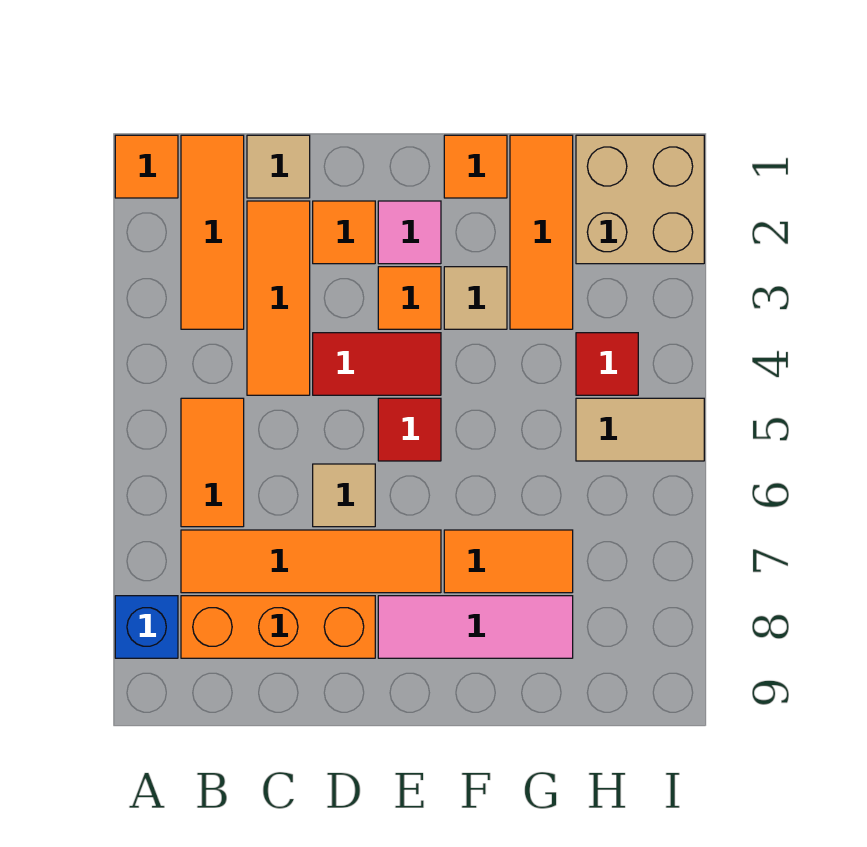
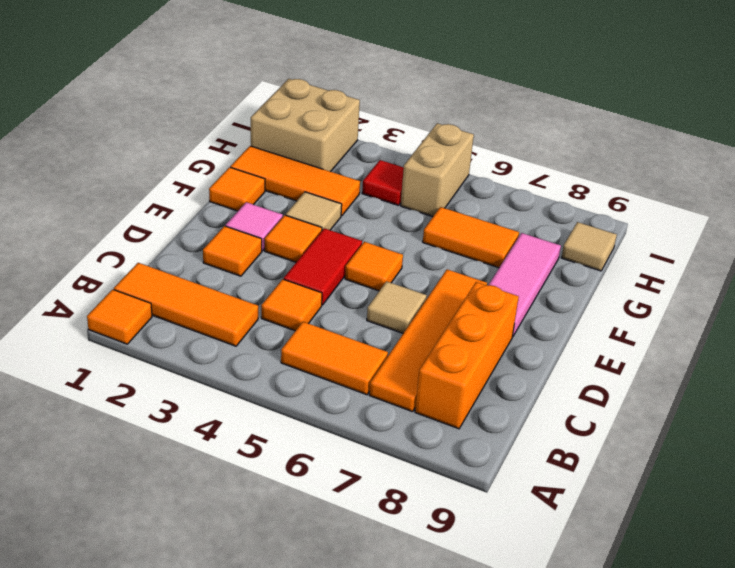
blue brick A8 level 1 -> none
tan tile C1 level 1 -> tan tile H9 level 1
orange tile C2:C4 level 1 -> orange tile C4 level 1
red tile E5 level 1 -> orange tile E5 level 1
orange tile F7:G7 level 1 -> orange tile G6:G7 level 1
tan tile H5:I5 level 1 -> tan brick H5:I5 level 1

